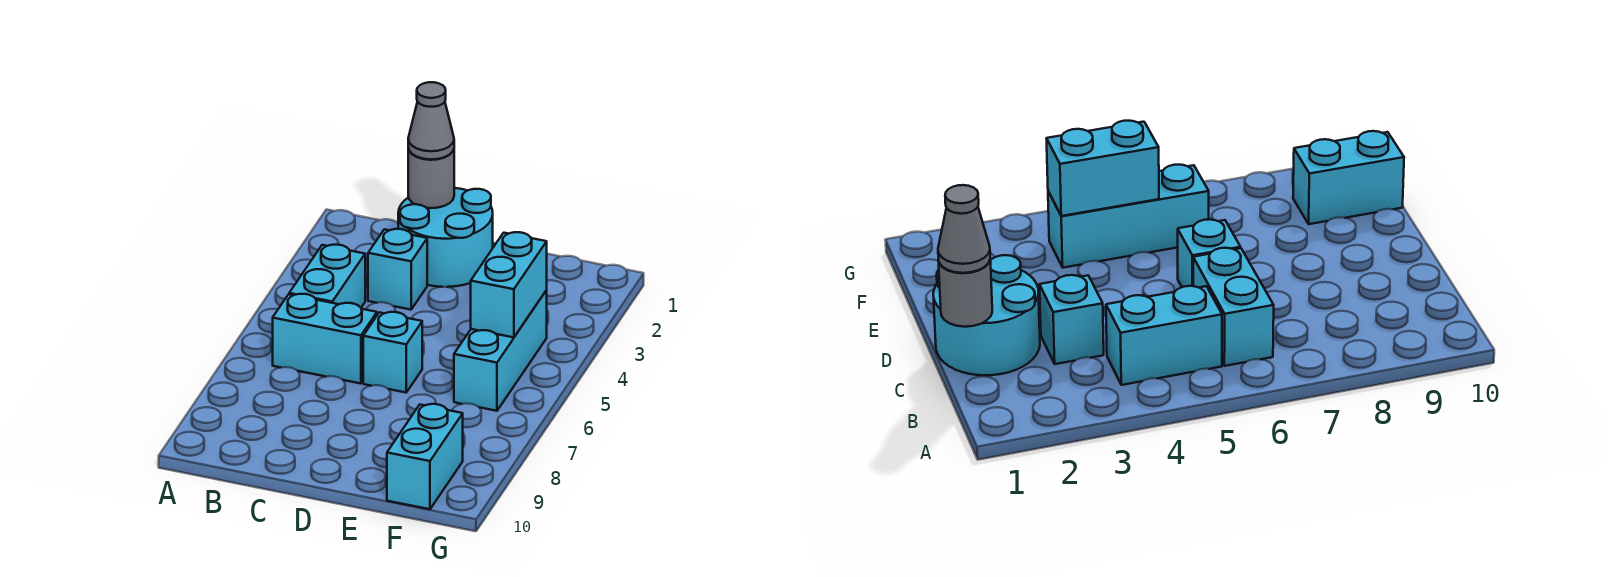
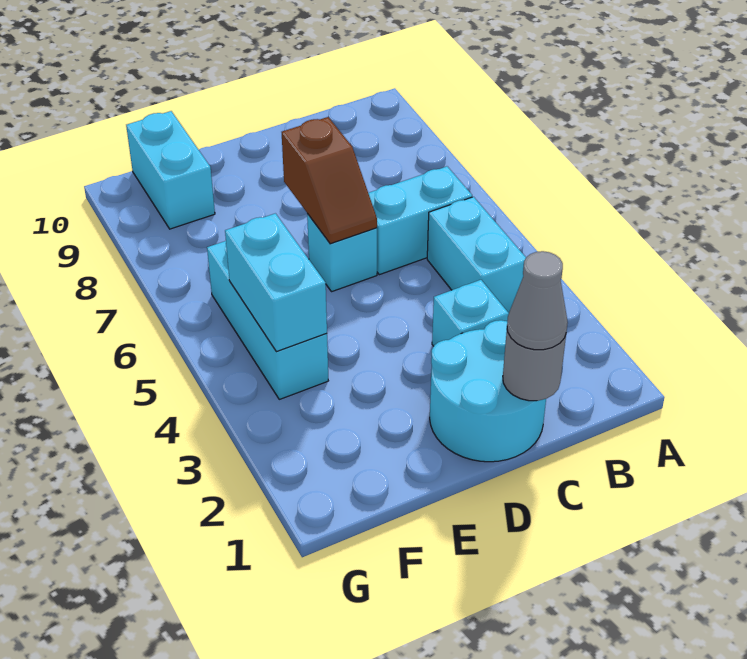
none -> brown slope D6:D7 level 2 top 7

